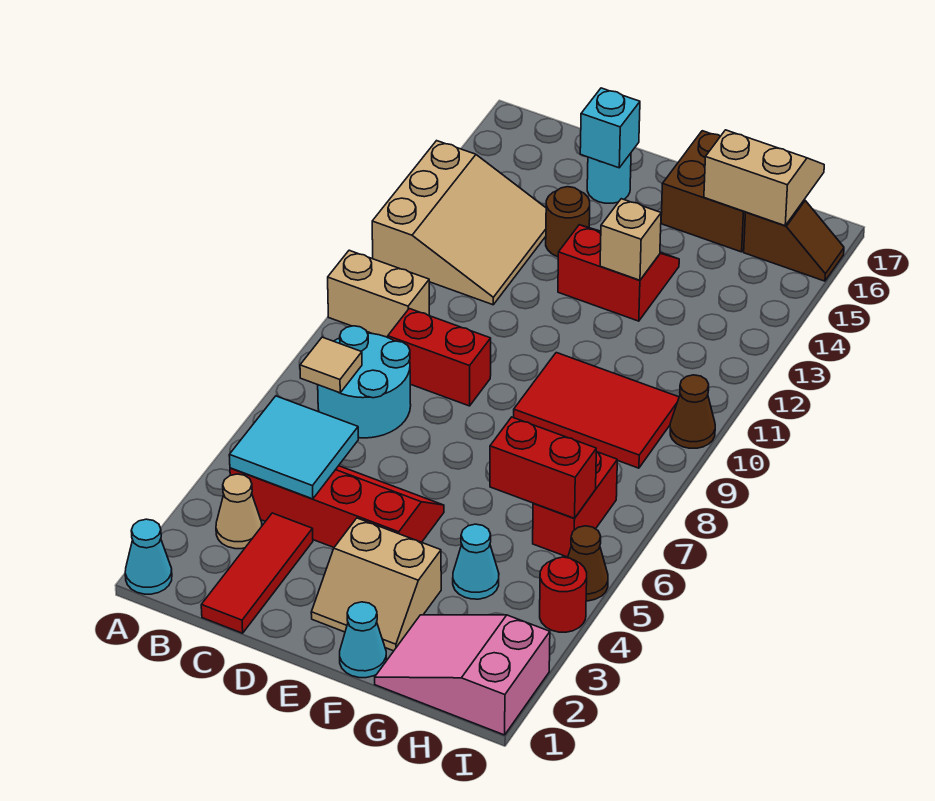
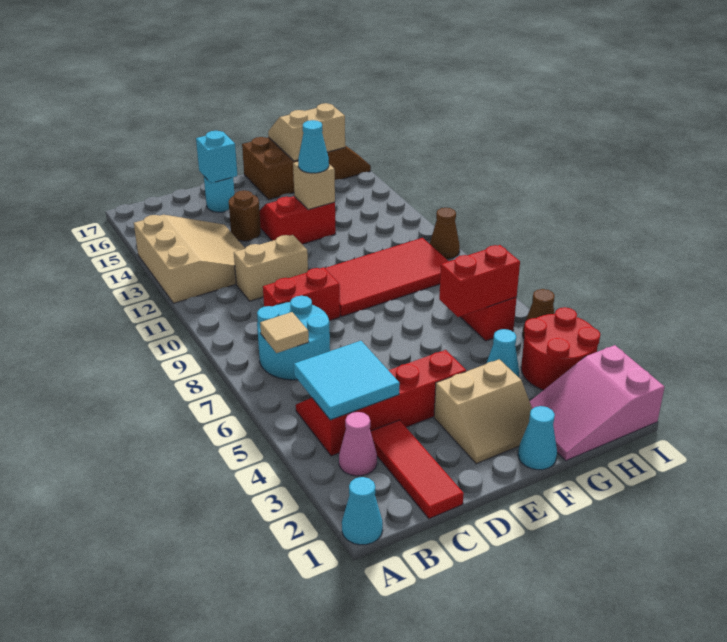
tan brick A10:B10 level 1 -> tan brick C11:D11 level 1
tan cone B3 level 1 -> pink cone B3 level 1
red tile F9:H10 level 1 -> red tile E9:H10 level 1
none -> cyan cone F13 level 3
red round brick I4 level 1 -> red round brick H3:I4 level 1

